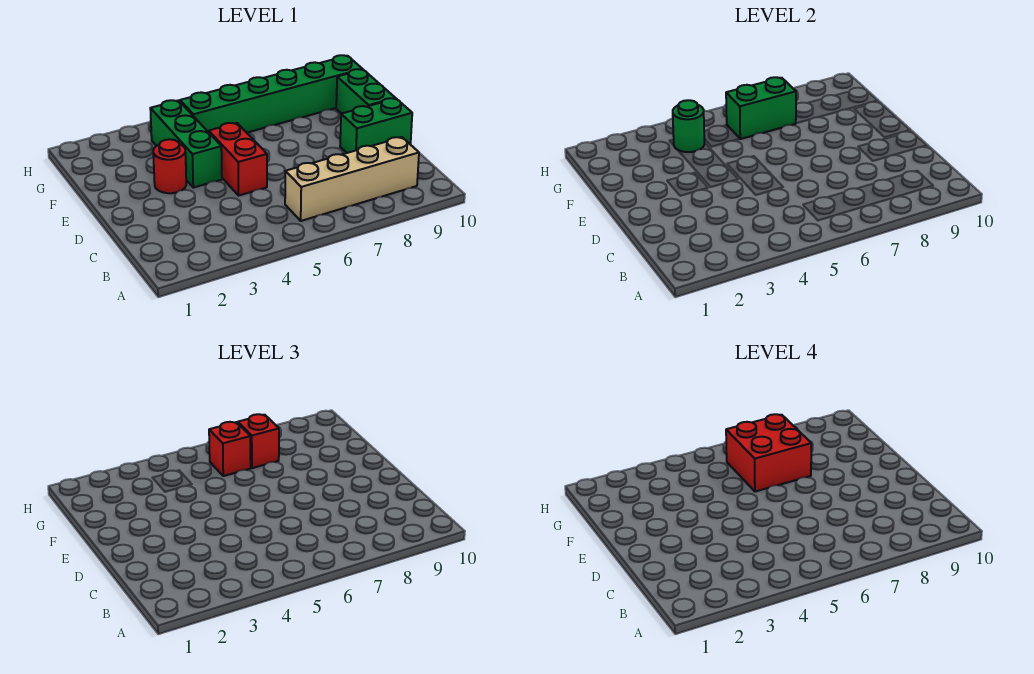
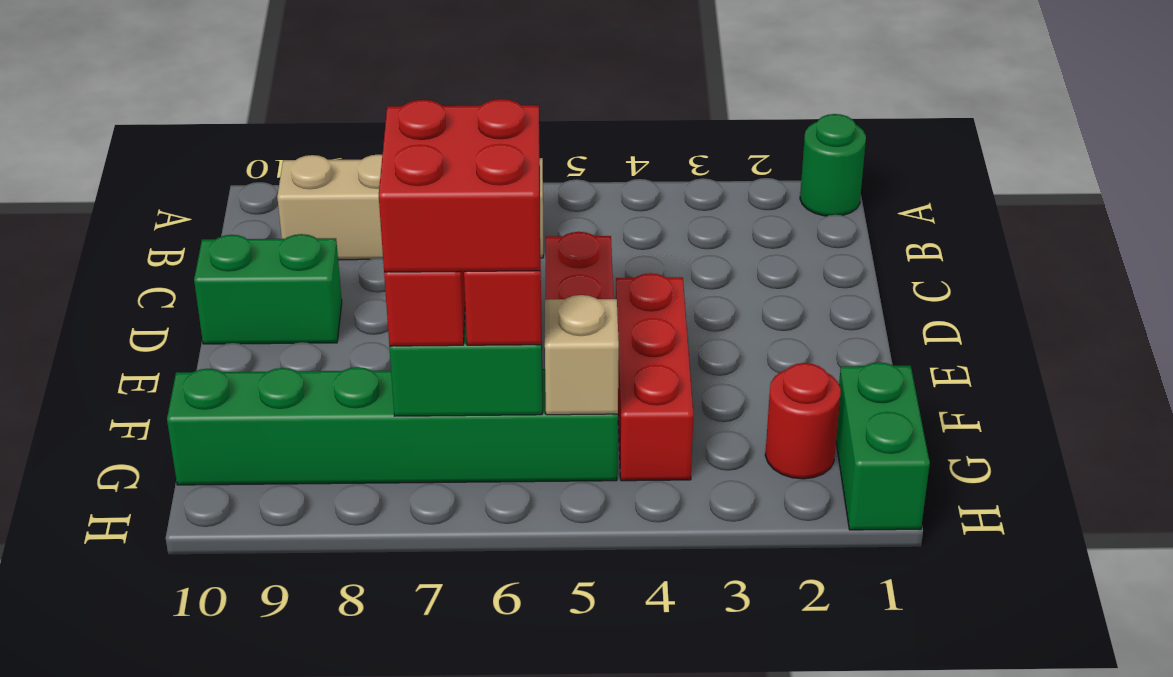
red round brick E3 level 1 -> red round brick G2 level 1
green brick E4:G4 level 1 -> red brick E4:G4 level 1
green brick E10:F10 level 1 -> green brick G1:H1 level 1
green round brick G4 level 2 -> green round brick A1 level 1
none -> tan brick G5 level 2

